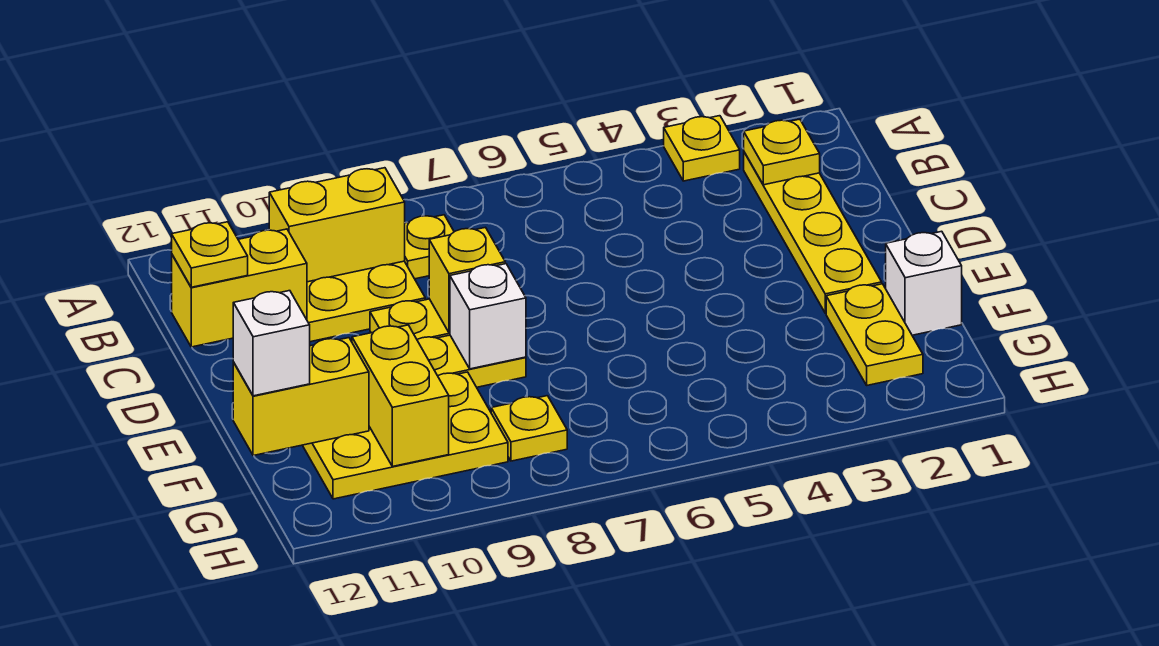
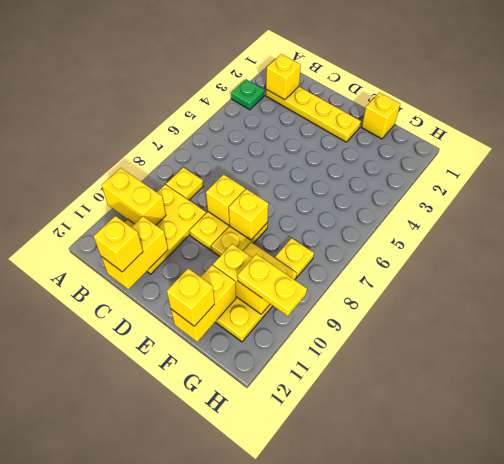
yellow plate A3 level 1 -> green plate A3 level 1
yellow plate B2 level 2 -> yellow brick B2 level 2
yellow brick B9:B10 level 2 -> yellow brick A10:B10 level 2
yellow plate C12 level 3 -> yellow brick C12 level 3
white brick E8 level 2 -> yellow brick E8 level 2
white brick F1 level 1 -> yellow brick F1 level 1
yellow plate F2:G2 level 1 -> yellow plate G10:H10 level 3
white brick F12 level 3 -> yellow brick F12 level 3

